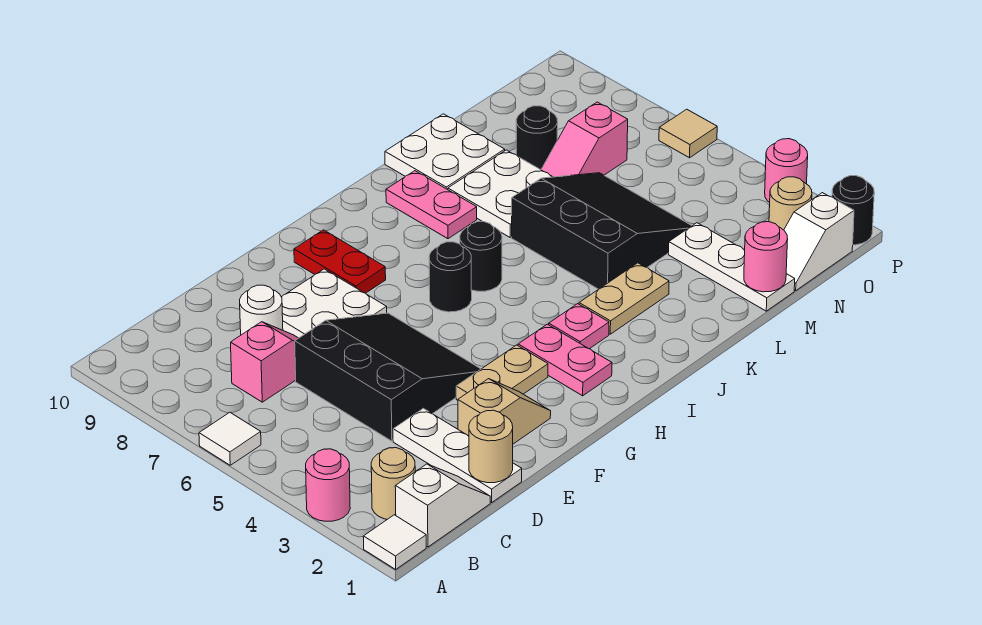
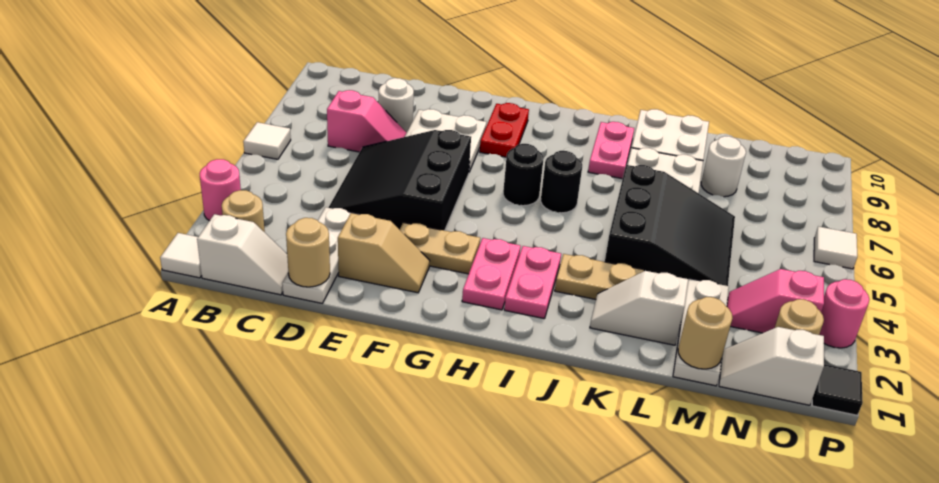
black slope D4:F6 level 1 top D -> black slope D4:F6 level 1 top F
pink plate I3 level 1 -> pink plate I2:I3 level 1
none -> white slope K2:L2 level 1 top L
pink round brick M1 level 2 -> tan round brick M1 level 2
pink slope M7:N7 level 1 top N -> pink slope N3:O3 level 1 top O
black round brick M8 level 1 -> white round brick M8 level 1
black round brick P1 level 1 -> black tile P1 level 1
tan tile P6 level 1 -> white tile P6 level 1

